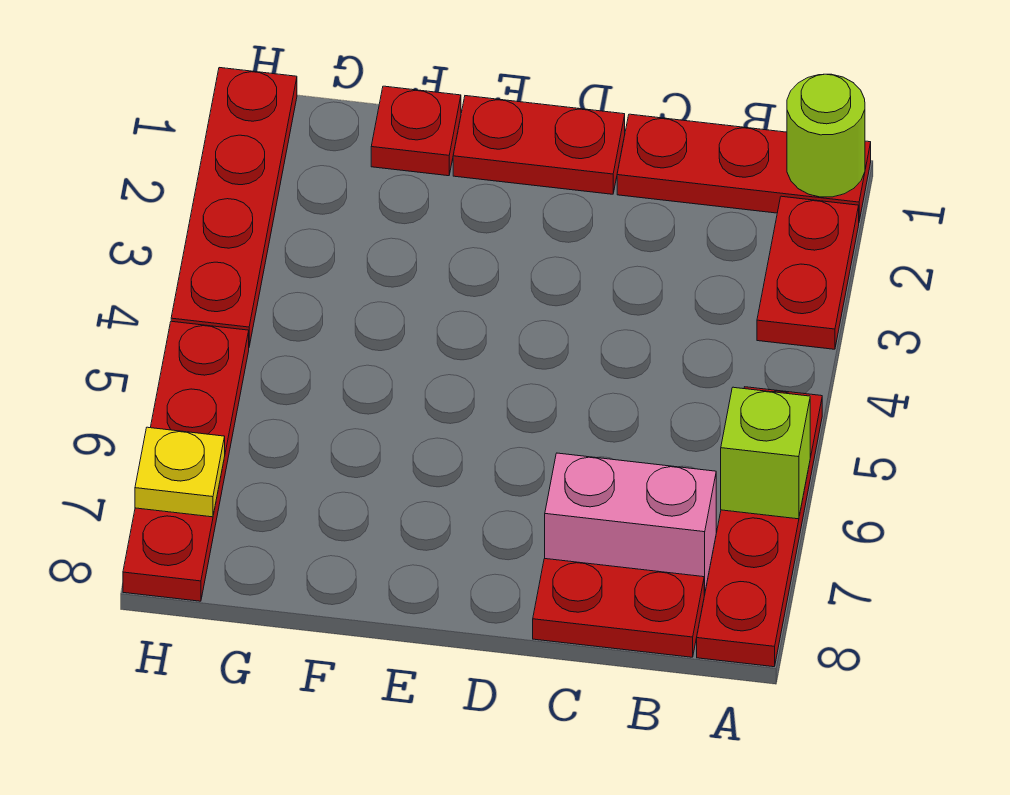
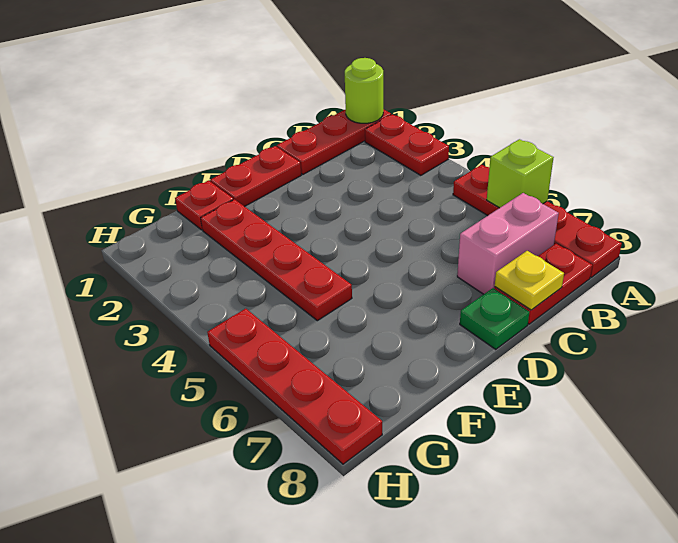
none -> green plate D8 level 1
red plate H1:H4 level 1 -> red plate F2:F5 level 1
yellow plate H7 level 2 -> yellow plate C8 level 2

